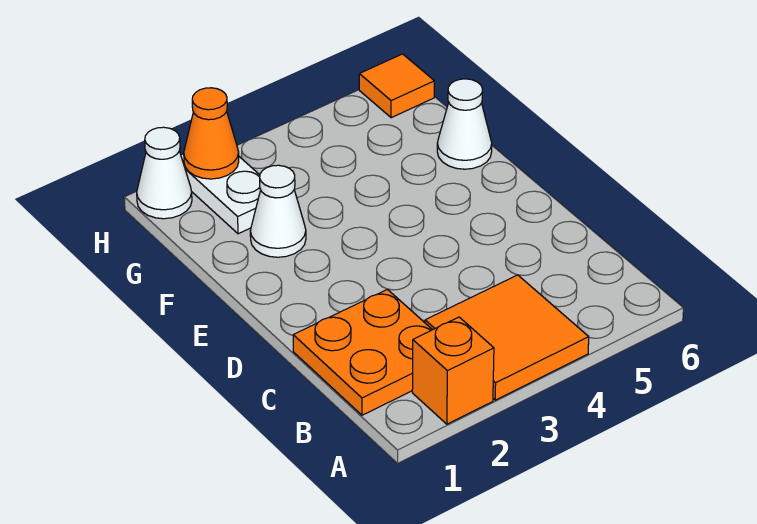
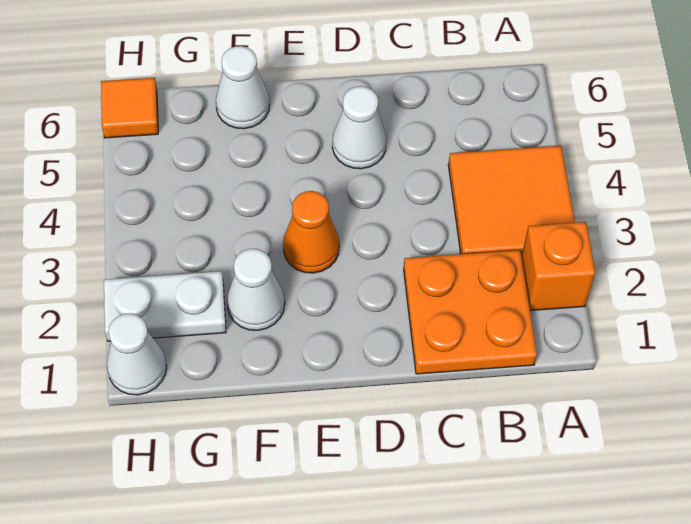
none -> white cone D5 level 1
orange cone H2 level 2 -> orange cone E3 level 1

